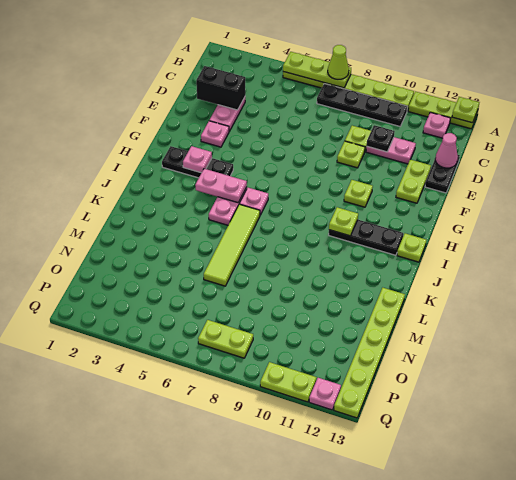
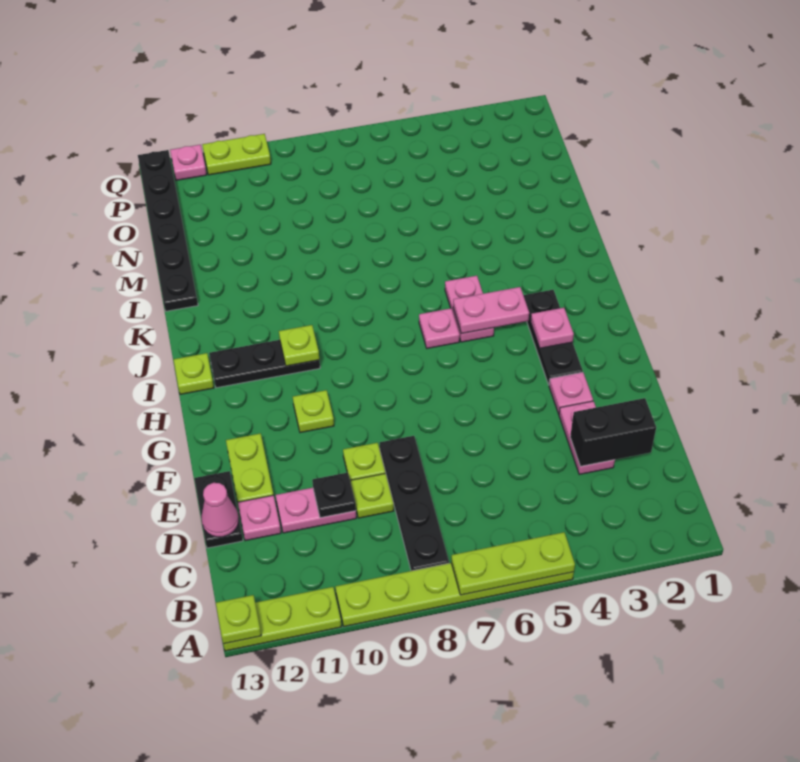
lime cone A7 level 3 -> none
black plate B7:B10 level 1 -> black plate B8:E8 level 1
pink plate B12 level 1 -> pink plate D12 level 1
black plate H2:H4 level 1 -> black plate G3:I3 level 1
lime tile J6:M6 level 1 -> none
lime plate L13:Q13 level 1 -> black plate L13:Q13 level 1
lime plate P7:P8 level 1 -> none

